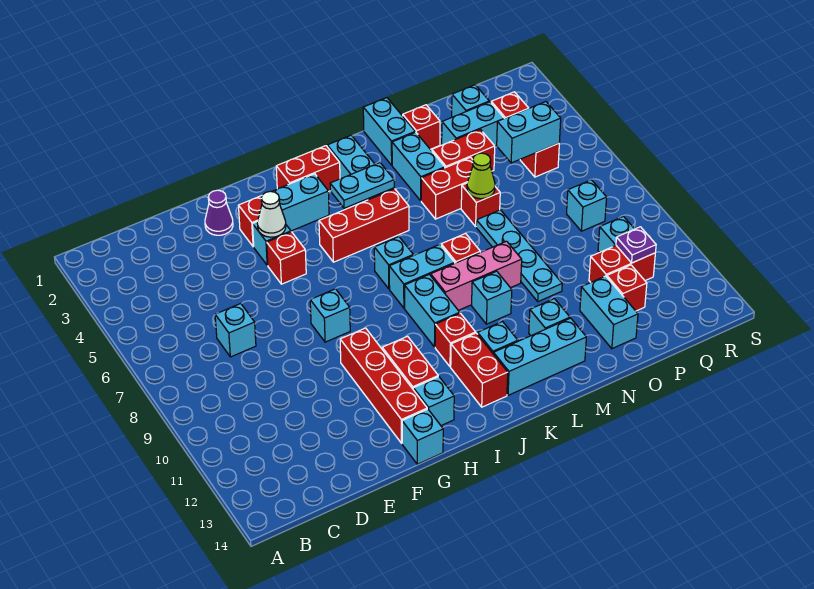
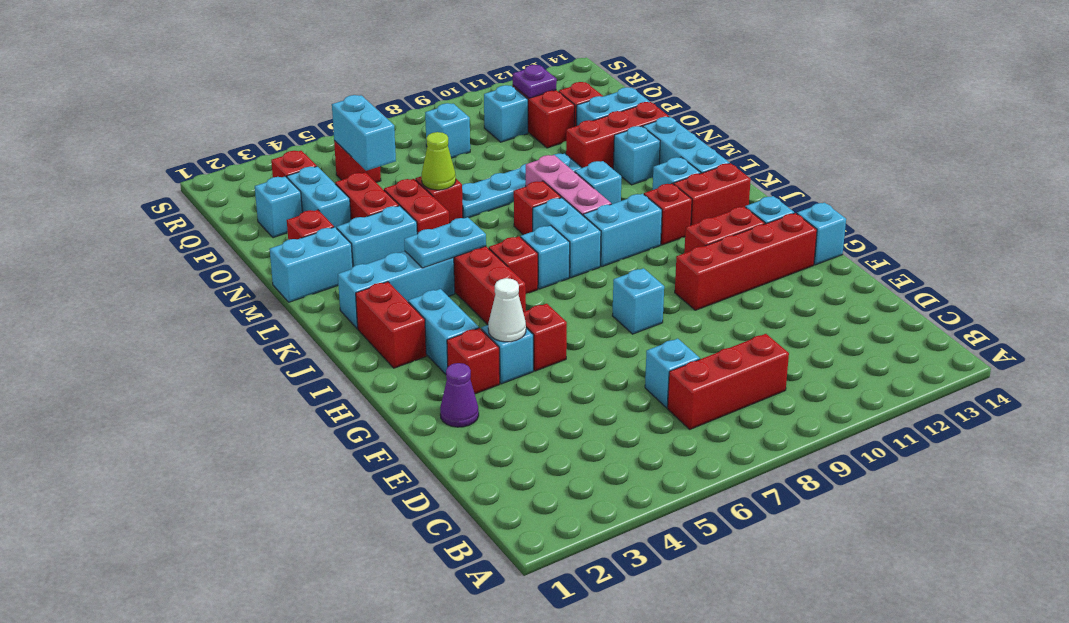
none -> red brick C7:C9 level 1
cyan plate J4:K4 level 2 -> cyan plate K4:K5 level 2
none -> red brick J6 level 1
none -> red brick N11:N13 level 1

